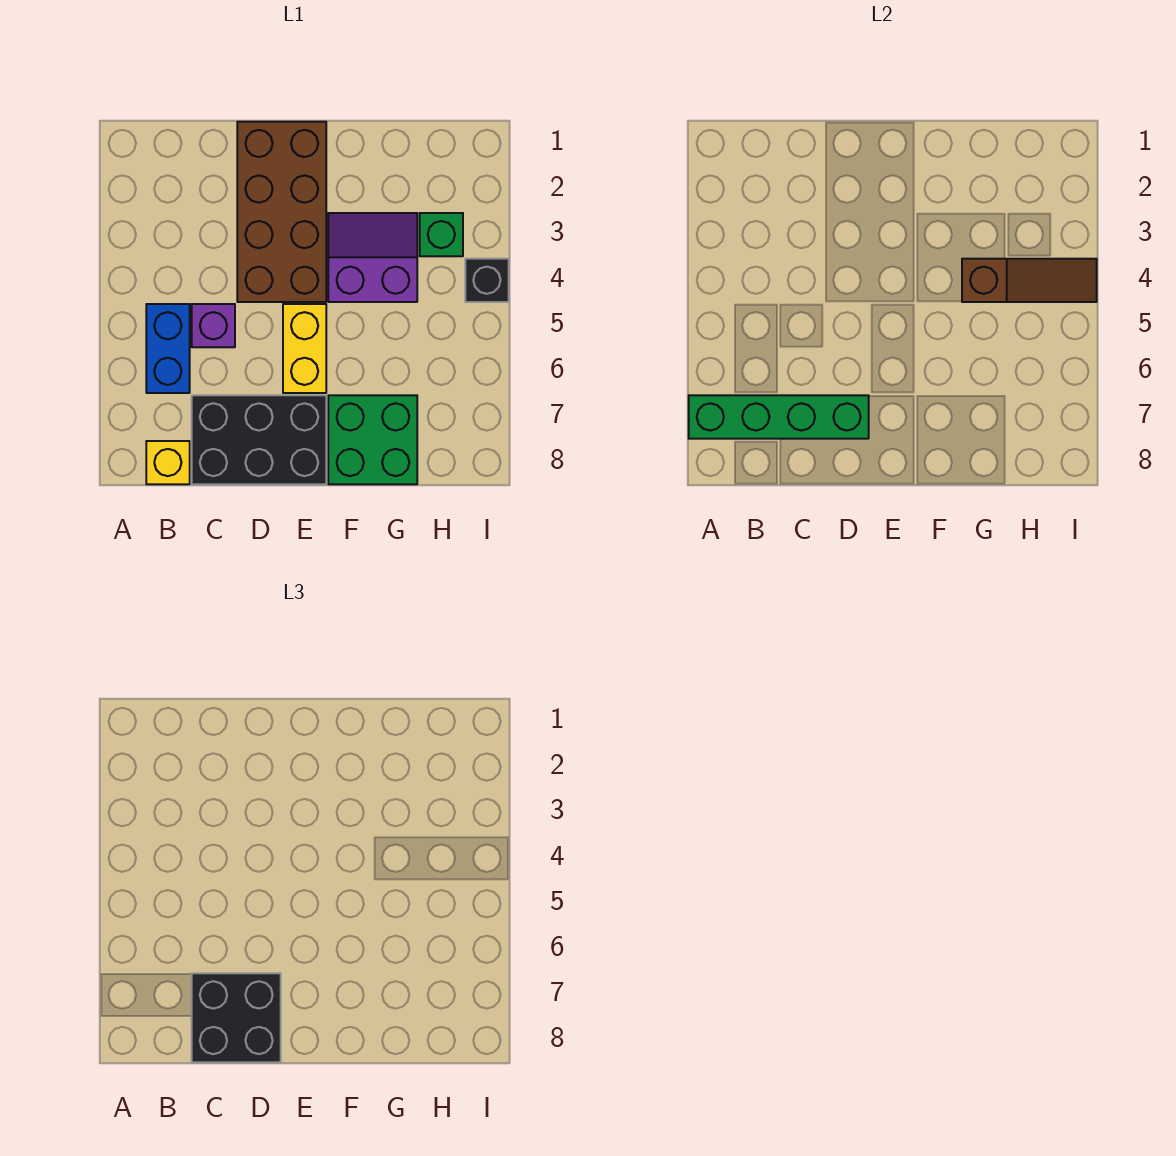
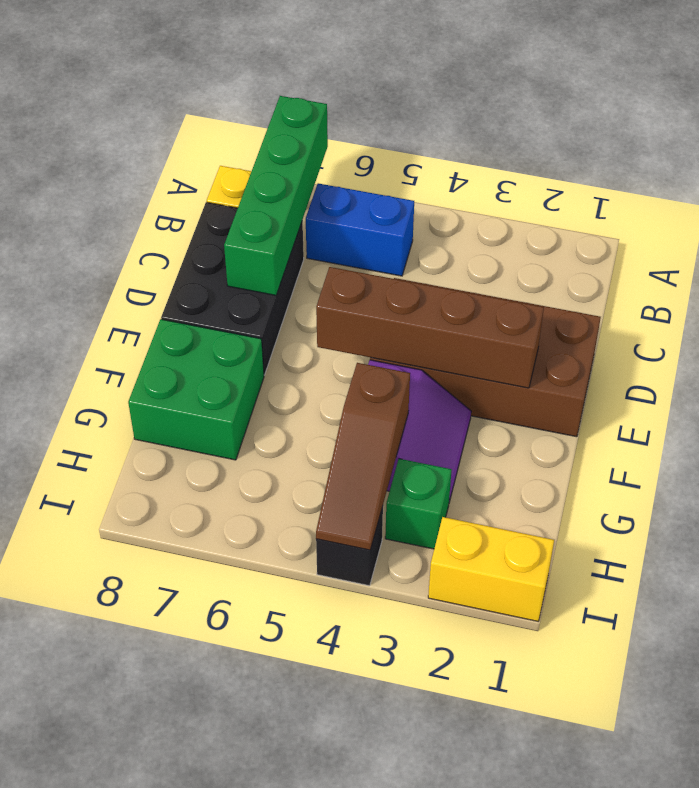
purple brick C5 level 1 -> none
black brick C7:D8 level 3 -> none
none -> brown brick E2:E5 level 2
yellow brick E5:E6 level 1 -> yellow brick I1:I2 level 1

